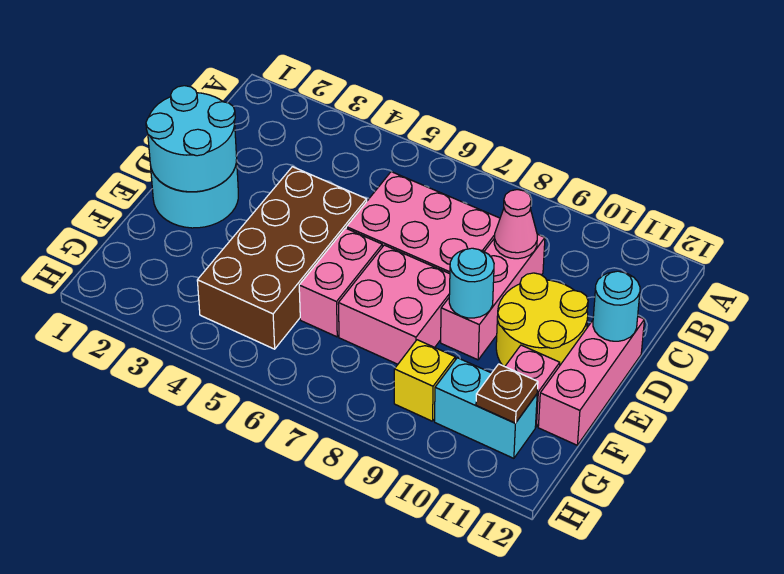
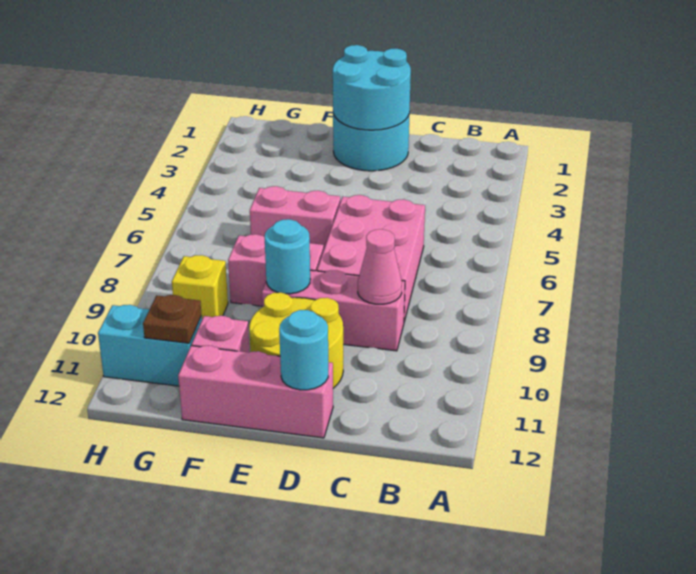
brown brick D4:G5 level 1 -> none
pink brick E7:F8 level 1 -> pink brick E8:F8 level 1
cyan brick G10:G11 level 1 -> cyan brick G11:H11 level 1

